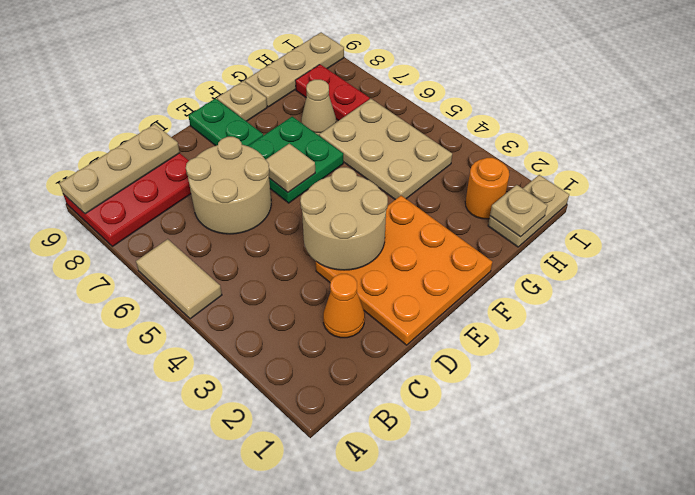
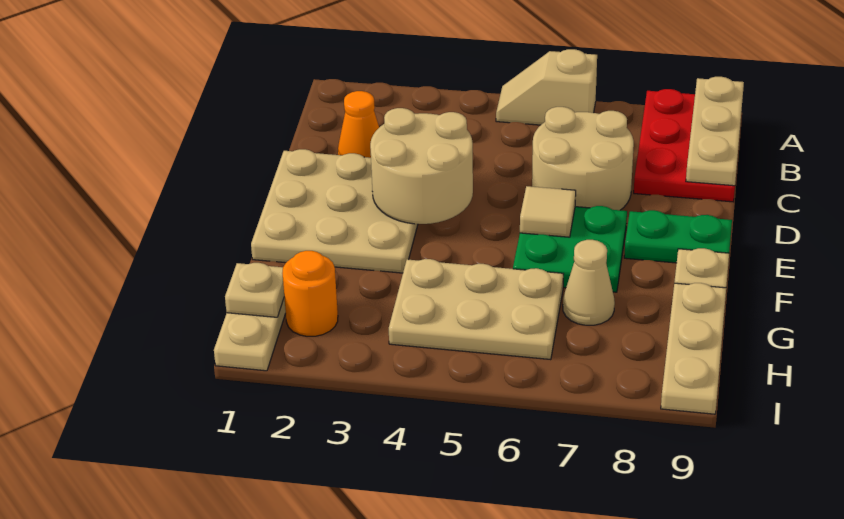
tan tile A5:A6 level 1 -> tan slope A5:A6 level 1 top 6
orange plate D1:F3 level 1 -> tan plate D1:F3 level 1
red plate H7:H8 level 1 -> none

